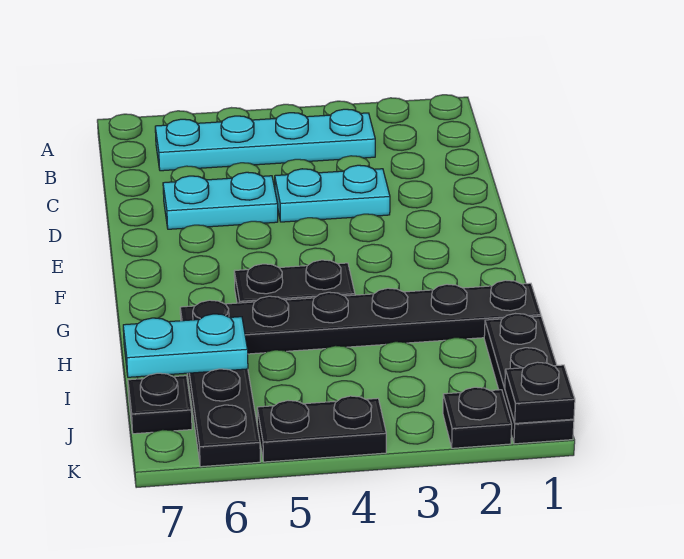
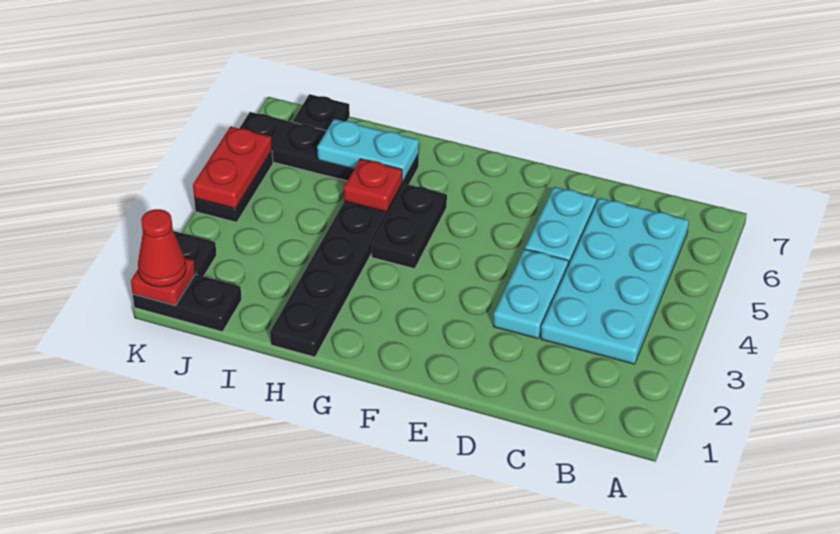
cyan plate B3:B6 level 1 -> cyan plate B3:C6 level 1
none -> red plate H5 level 2
black plate I1:K1 level 1 -> black plate J1:K1 level 1
cyan plate I6:I7 level 2 -> cyan plate H6:I6 level 2
black plate K1 level 2 -> red plate K1 level 2
none -> red cone K1 level 3
none -> red plate K4:K5 level 2

